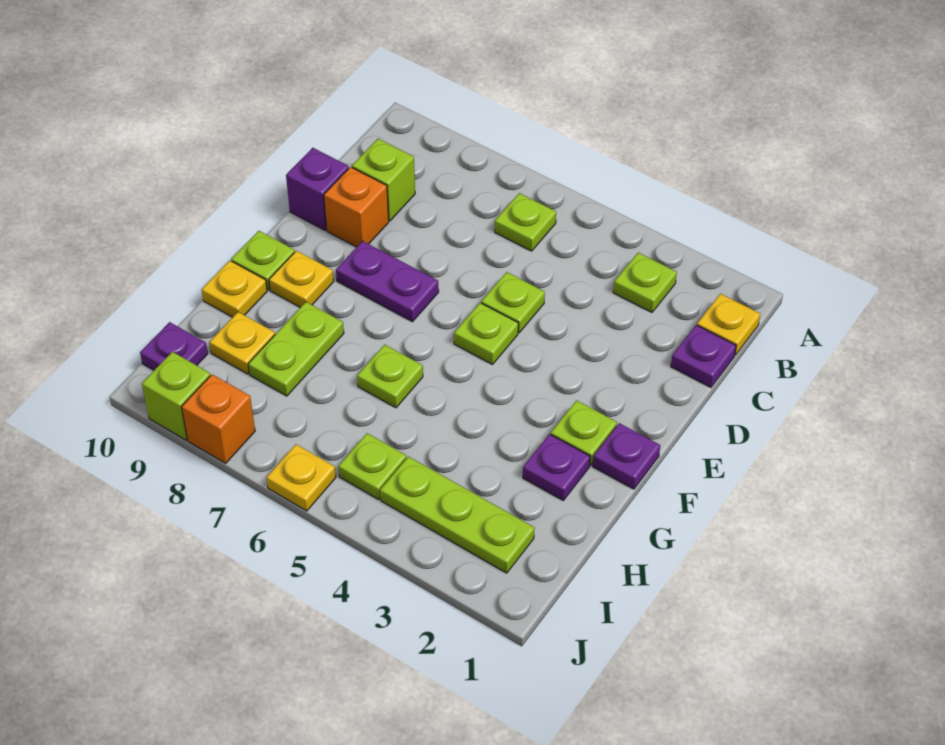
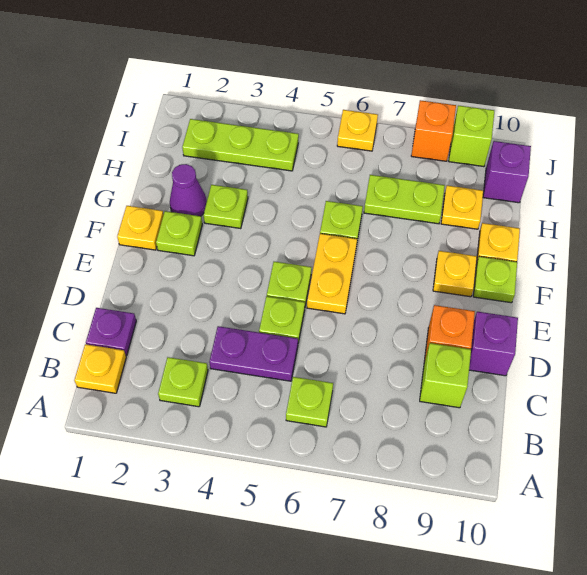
none -> yellow plate E6:F6 level 1
purple plate E7:E8 level 1 -> purple plate C4:C5 level 1
purple plate F1 level 1 -> yellow plate F1 level 1
purple plate G2 level 1 -> purple cone G2 level 1
lime plate G8:H8 level 1 -> lime plate H7:H8 level 1
lime plate I5 level 1 -> lime plate G3 level 1
purple plate I10 level 1 -> purple brick I10 level 1

